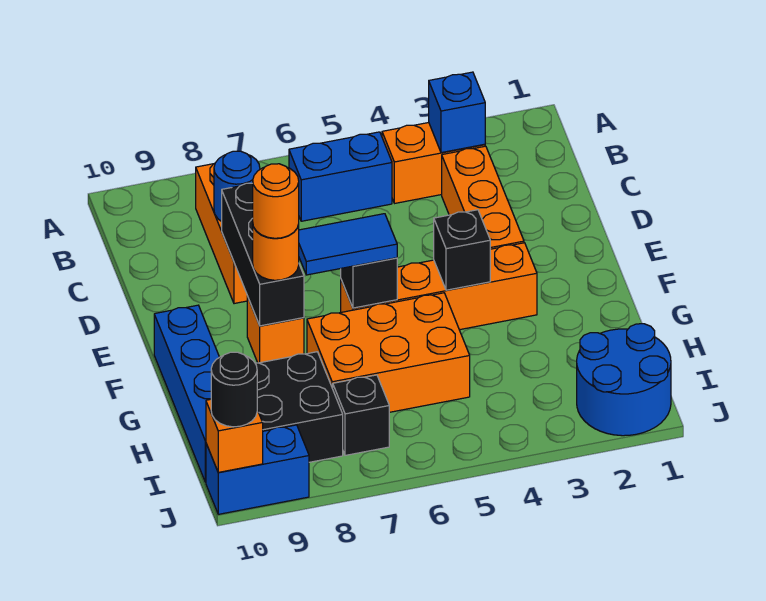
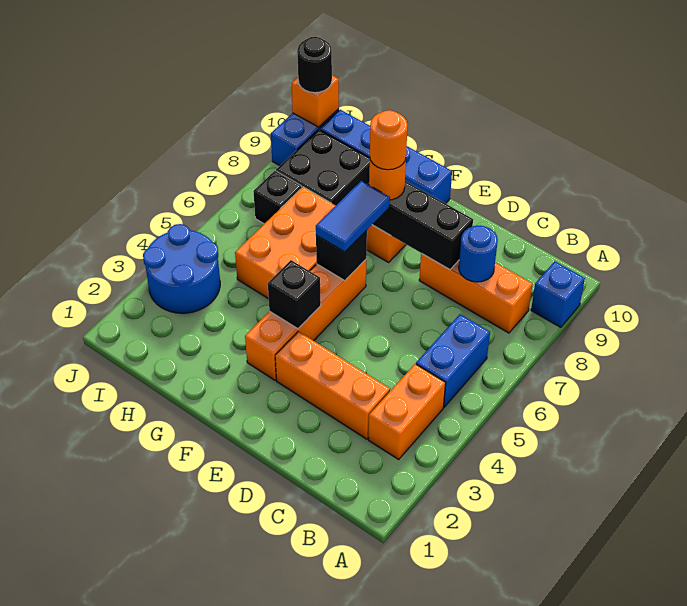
blue brick B3 level 2 -> blue brick A9 level 1
blue round brick I1:J2 level 1 -> blue round brick I3:J4 level 1

